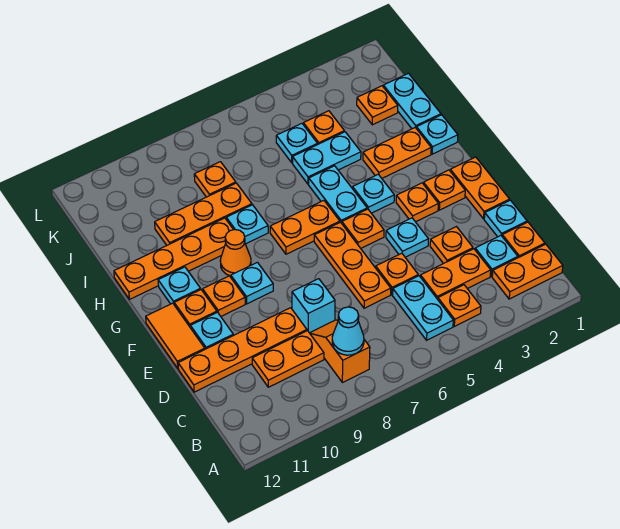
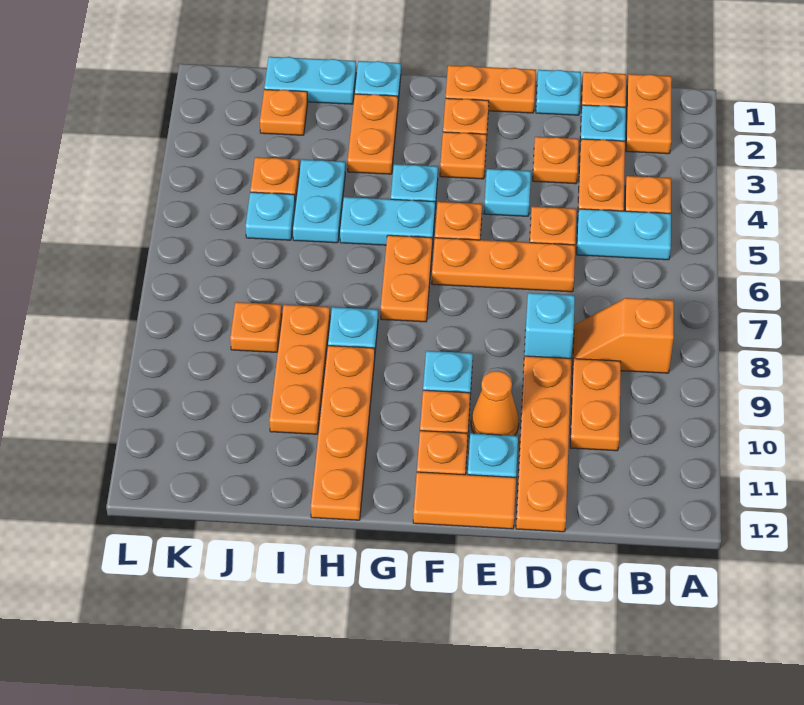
cyan cone B8 level 2 -> none
orange cone G9 level 1 -> orange cone E10 level 1
cyan plate G11 level 1 -> none

